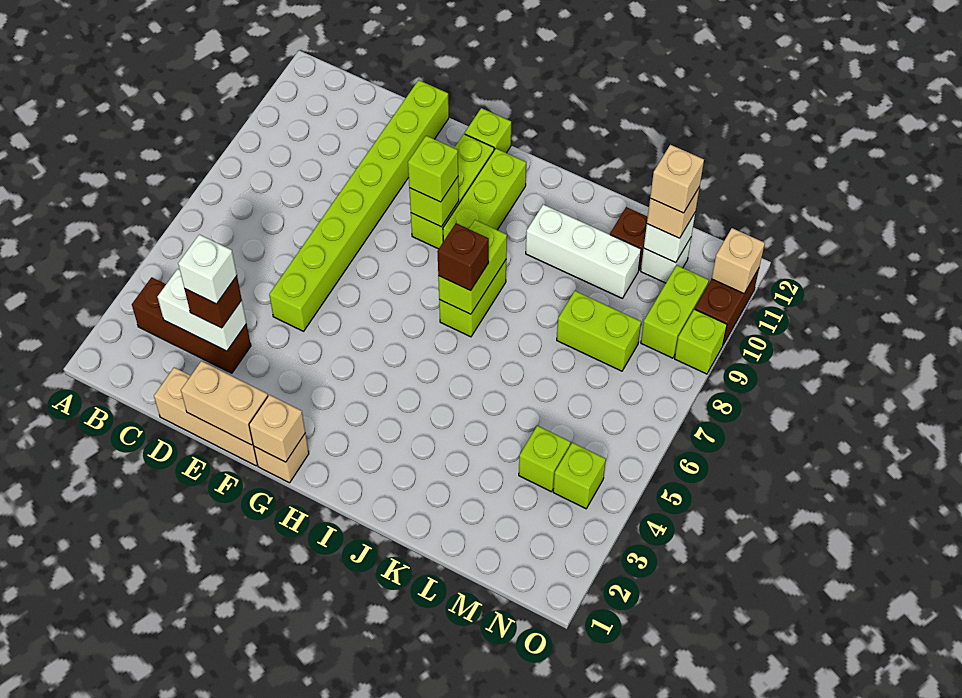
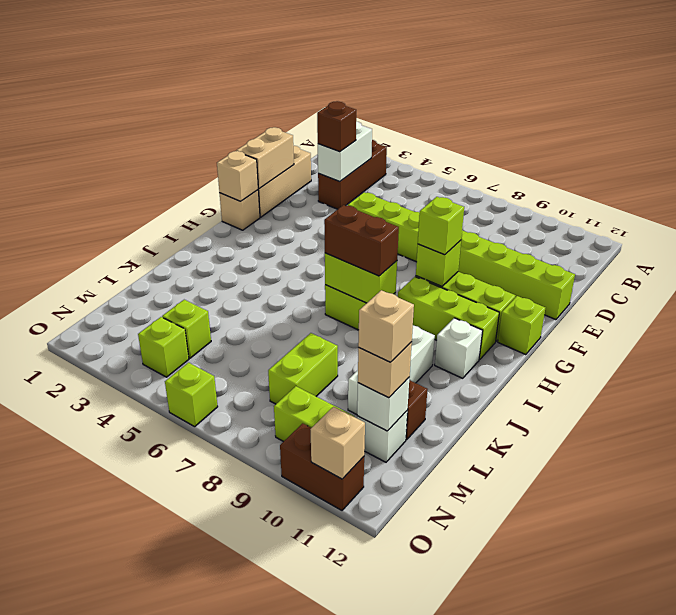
white brick D3 level 4 -> white brick I11 level 1
brown brick I7 level 3 -> brown brick I7:I8 level 3
lime brick O9 level 1 -> lime brick O6 level 1

